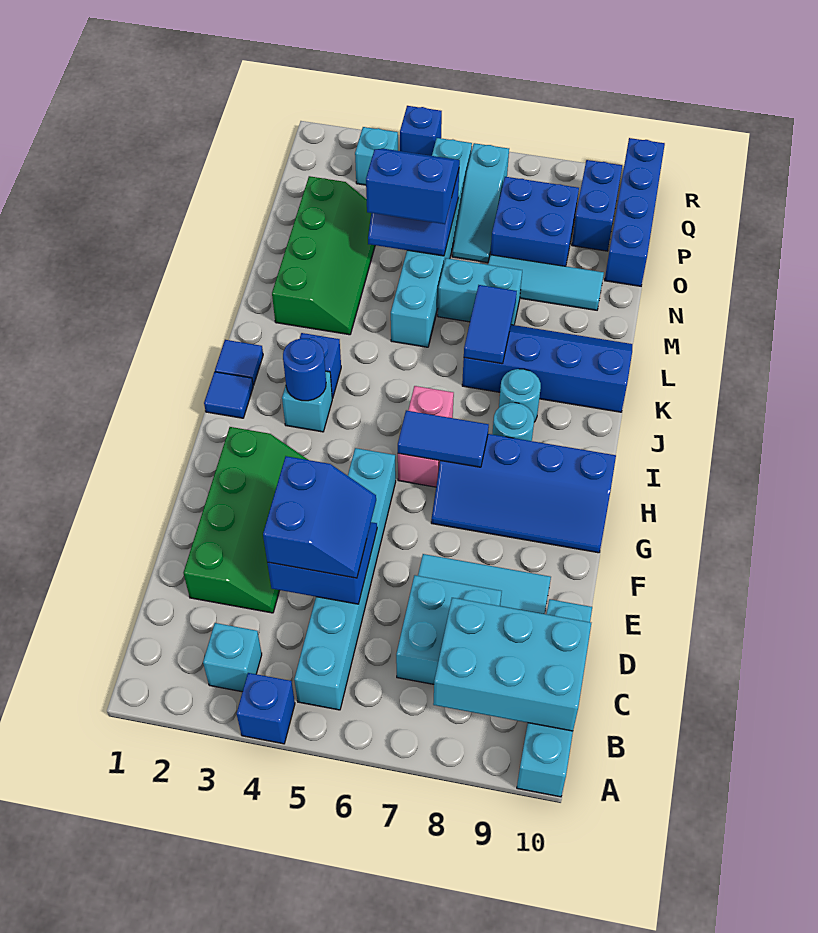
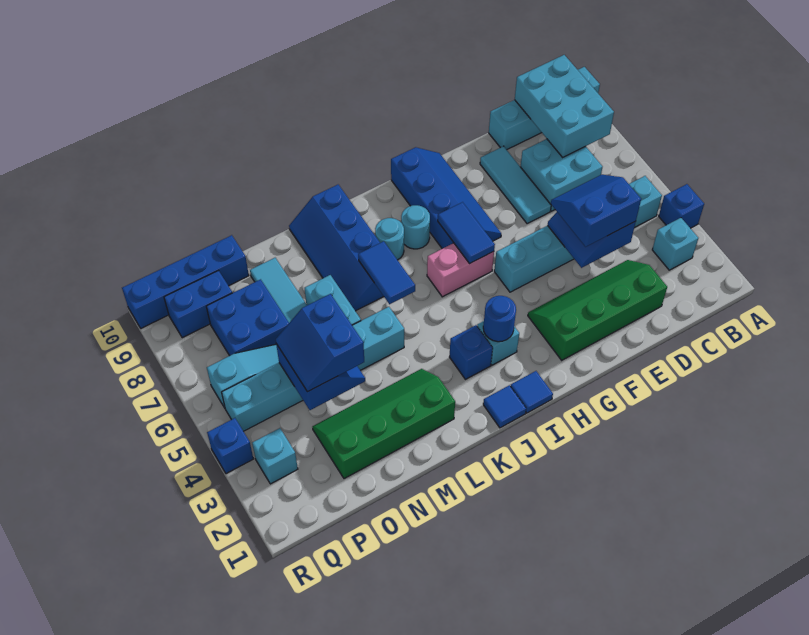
blue tile K7:L7 level 2 -> blue tile K6:K7 level 2

